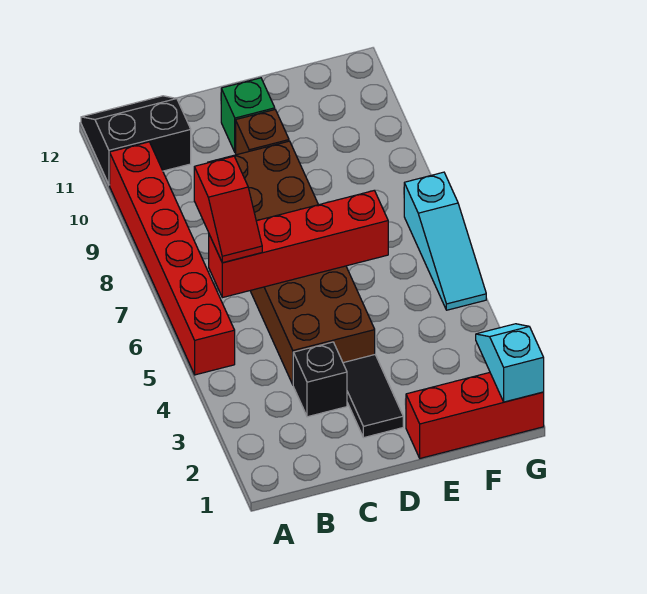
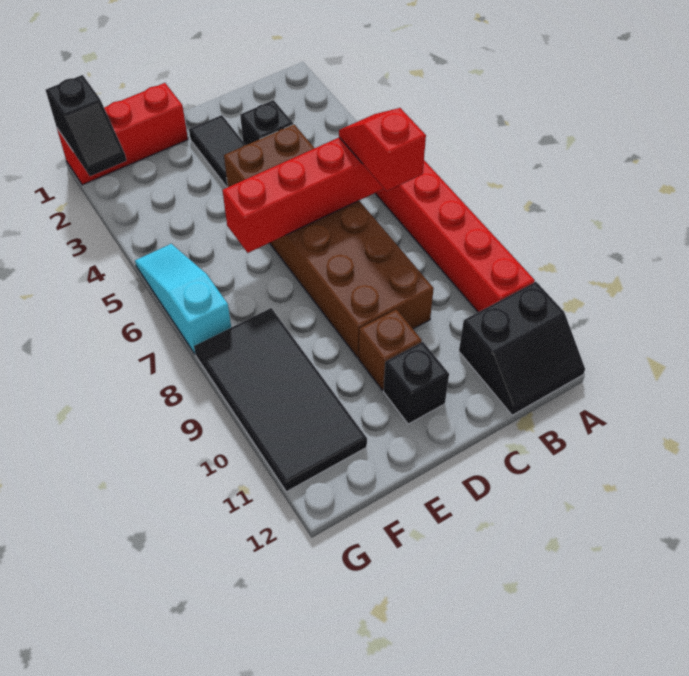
green brick D11 level 1 -> black brick D11 level 1
none -> black tile F8:G11 level 1
cyan slope G1:G2 level 2 top 1 -> black slope G1:G2 level 2 top 1

